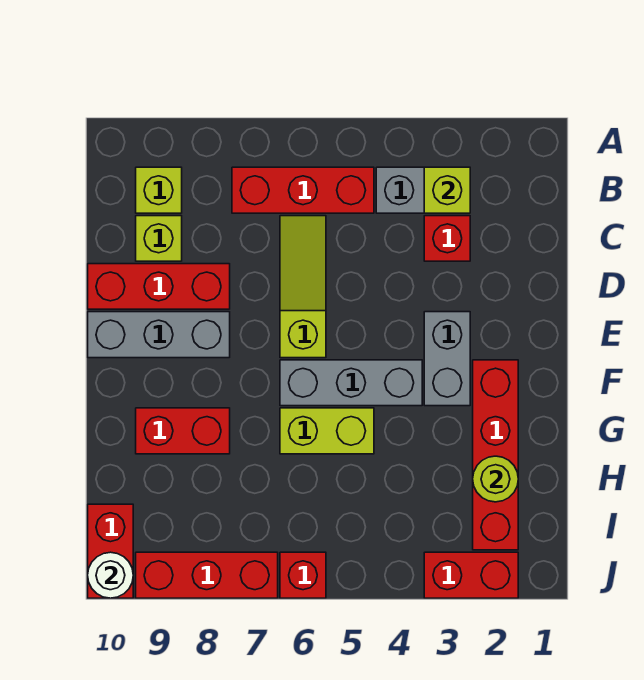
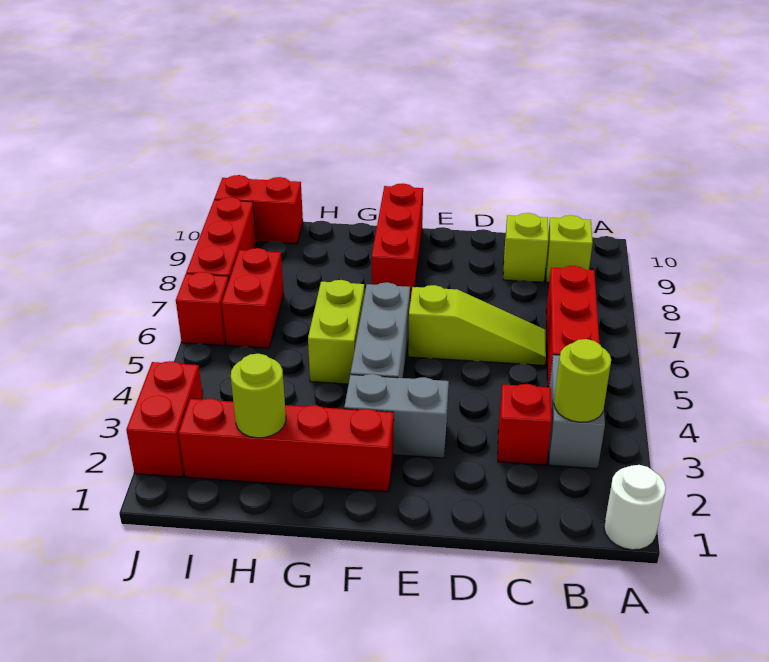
lime brick B3 level 2 -> lime round brick B3 level 2
red brick D8:D10 level 1 -> red brick F8:F10 level 1
grey brick E8:E10 level 1 -> none
red brick G8:G9 level 1 -> red brick I6:I7 level 1
white round brick J10 level 2 -> white round brick A1 level 1

